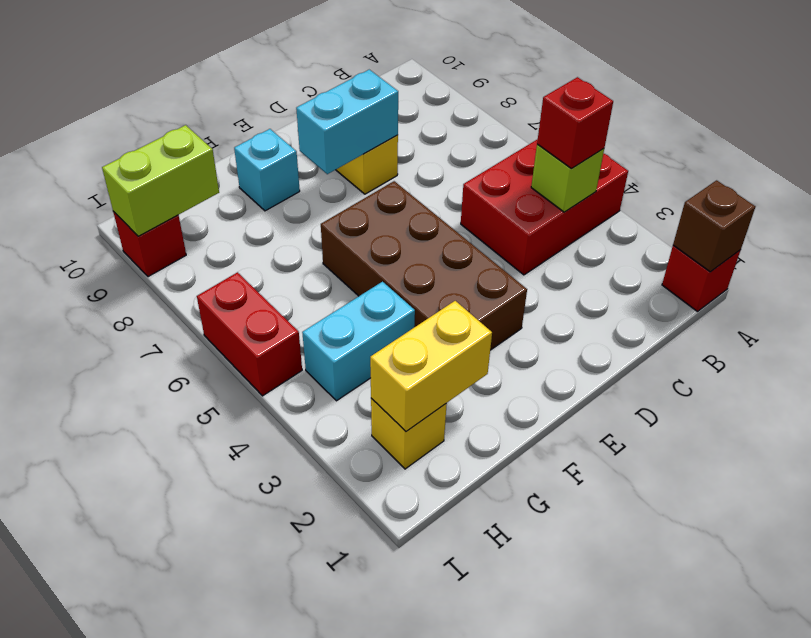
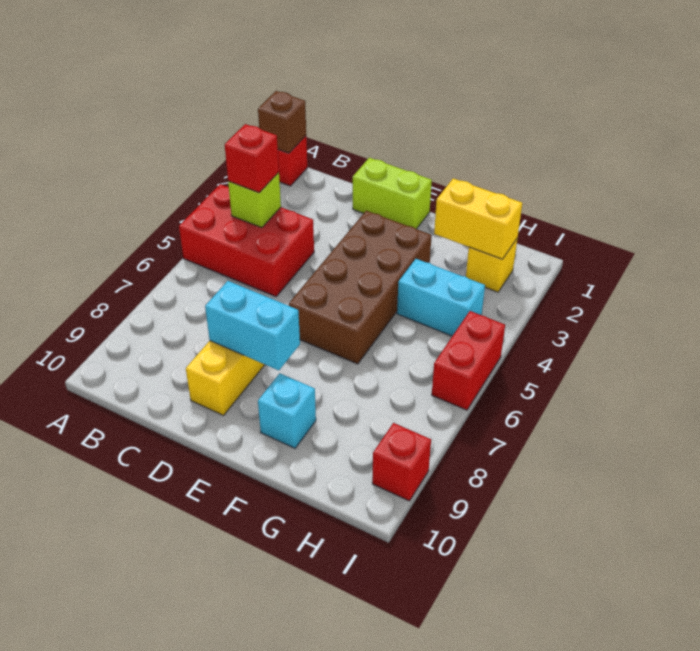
lime brick H9:I9 level 2 -> lime brick D1:E1 level 1

